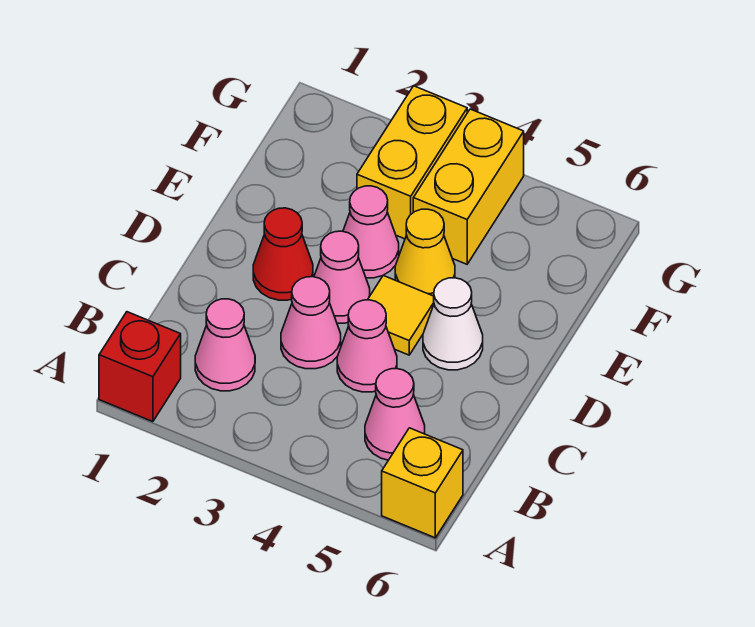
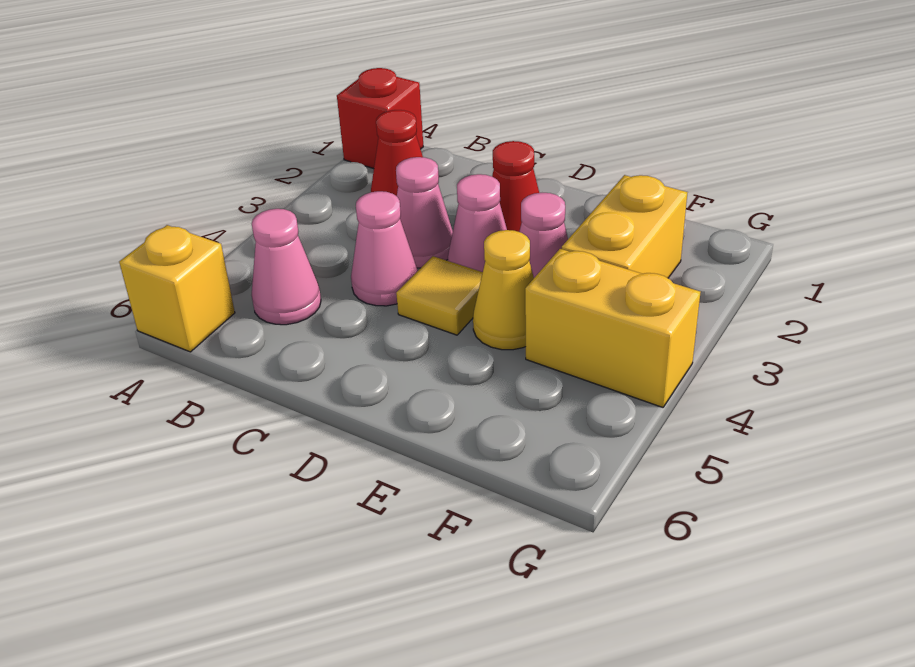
pink cone B2 level 1 -> red cone B2 level 1
white cone D5 level 1 -> none
yellow brick F3:G3 level 1 -> yellow brick F2:F3 level 1

